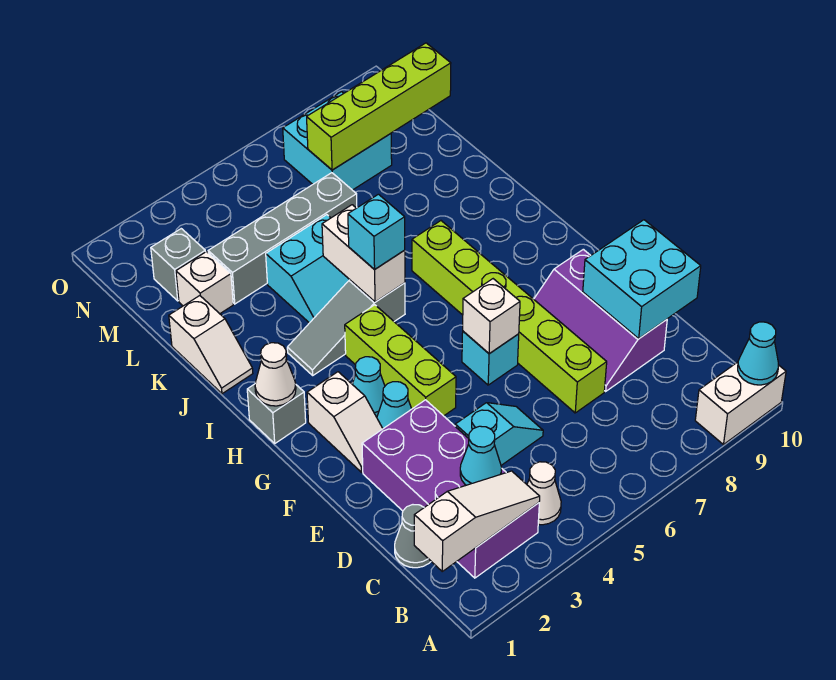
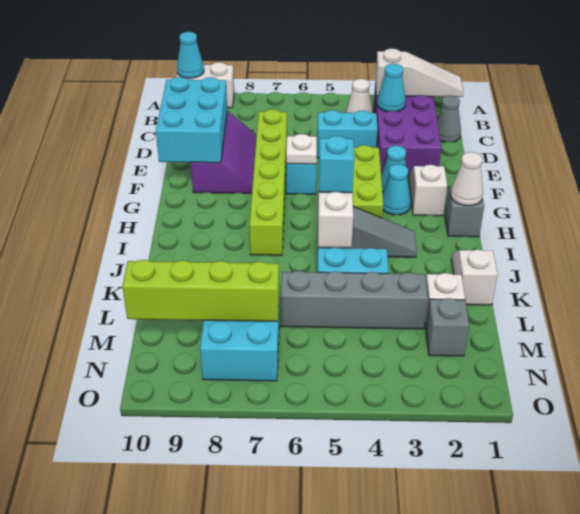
white slope B1:B3 level 2 top 1 -> white slope B1:B3 level 2 top 3
cyan slope D4:D5 level 1 top 4 -> cyan brick D4:D5 level 1
cyan brick D9:E10 level 2 -> cyan brick D9:F10 level 2
white brick F6 level 2 -> white plate F6 level 2

